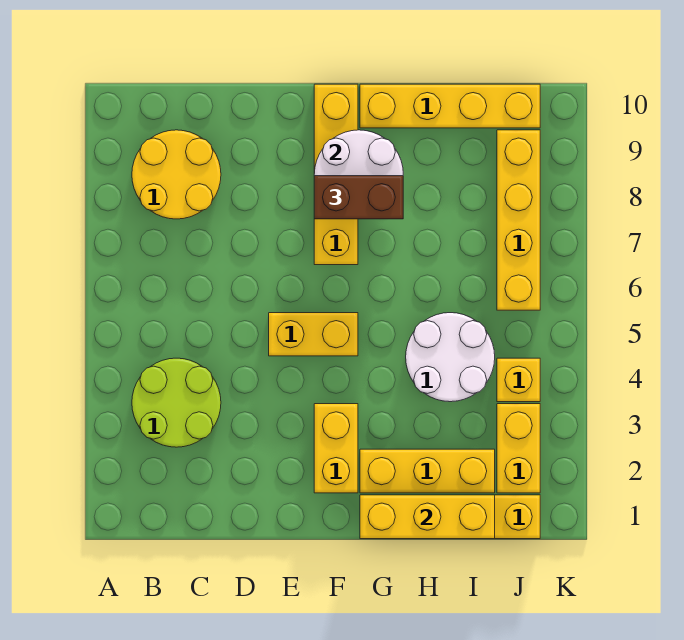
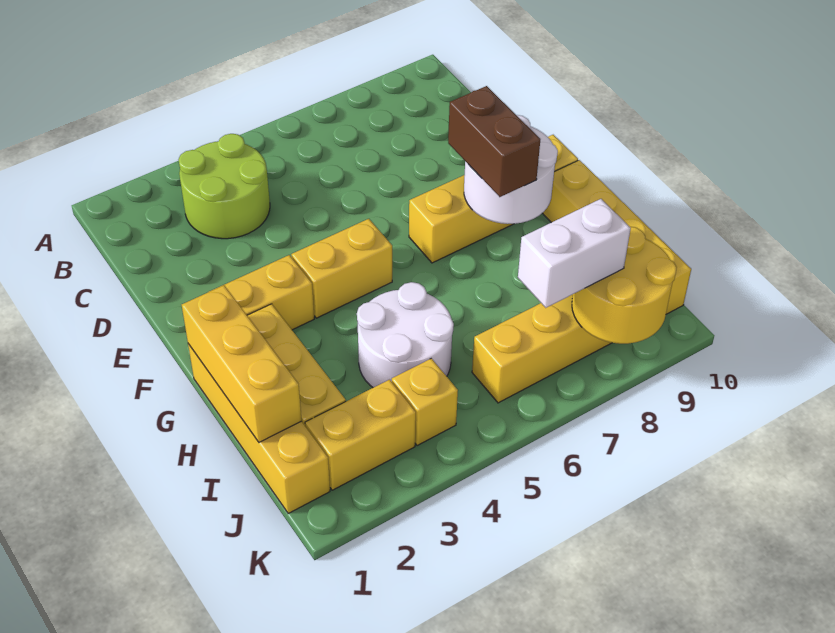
yellow round brick B8:C9 level 1 -> yellow round brick J8:K9 level 2
yellow brick E5:F5 level 1 -> yellow brick F4:F5 level 1
none -> white brick J7:J8 level 3

